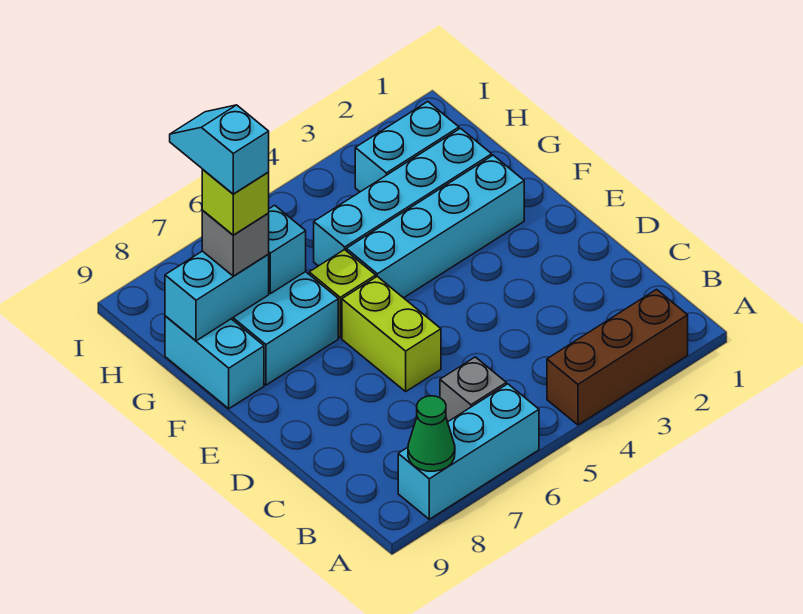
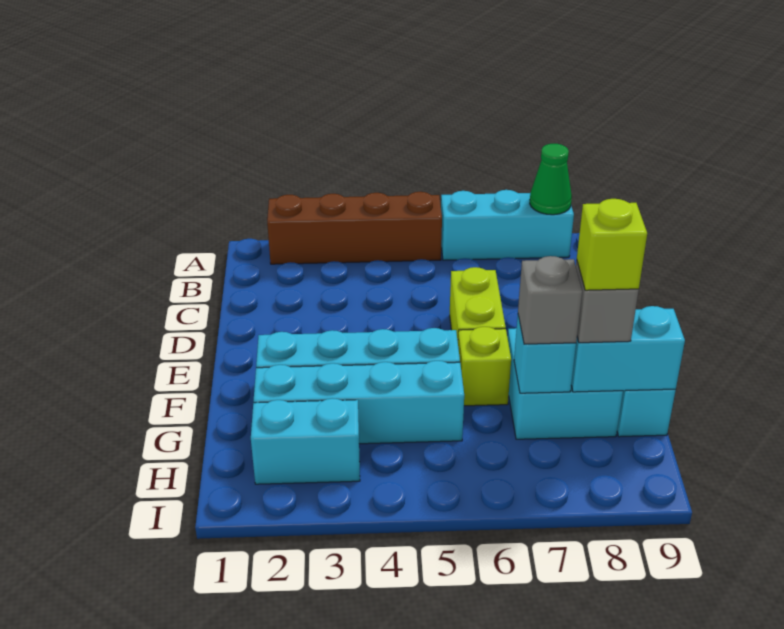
brown brick A2:A4 level 1 -> brown brick A2:A5 level 1
grey brick B6 level 1 -> grey brick G7 level 3
cyan slope G8:H8 level 5 top G -> none

